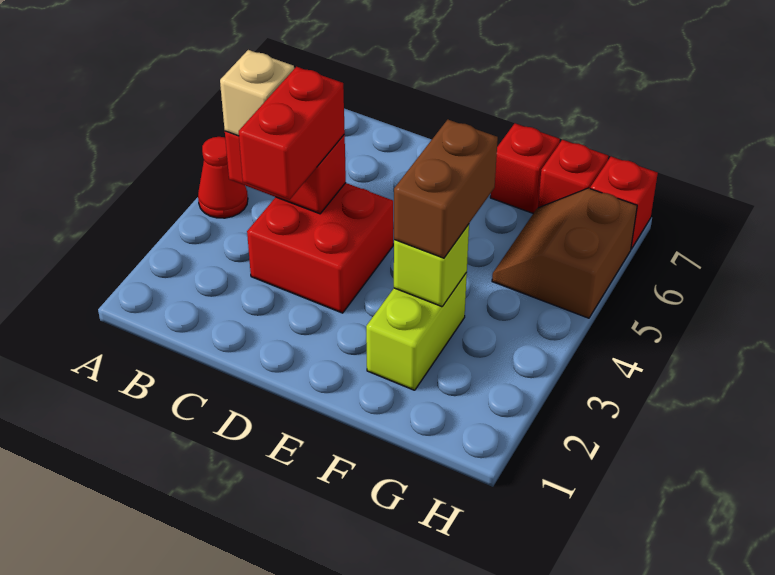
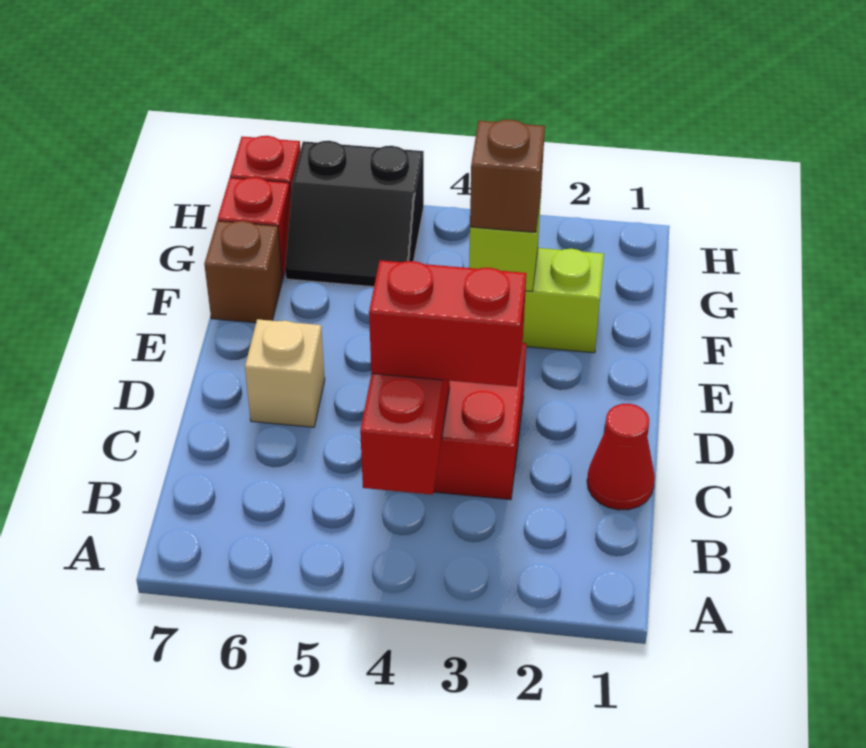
red cone A4 level 1 -> red cone C1 level 1
tan brick B4 level 3 -> tan brick D6 level 1
brown brick F3:F4 level 3 -> brown brick F3 level 3
red brick F7 level 1 -> brown brick F7 level 1
brown slope G5:H6 level 1 top H -> black slope G5:H6 level 1 top H

